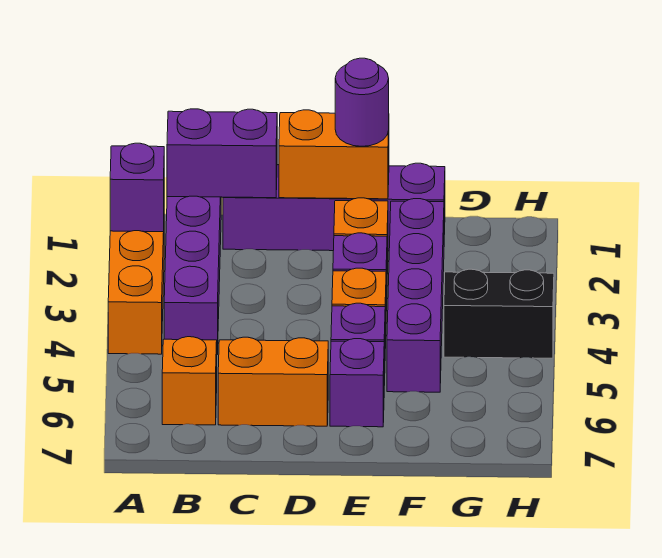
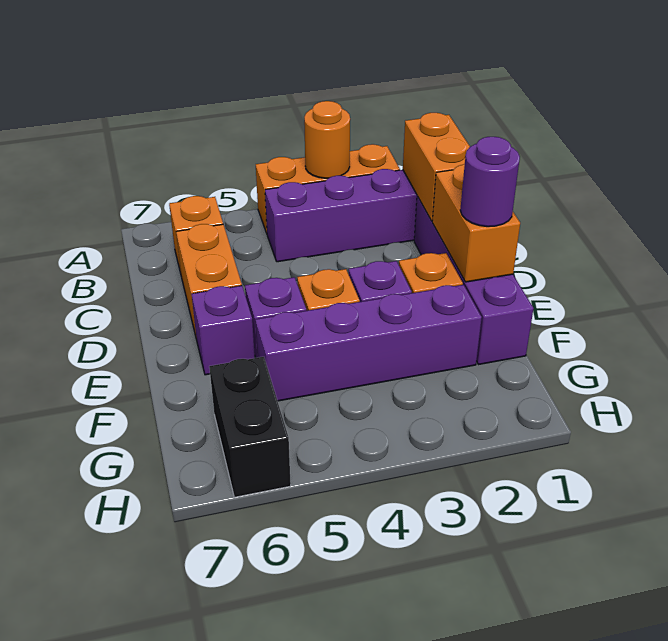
purple brick A2 level 2 -> none
none -> orange round brick A3 level 2
purple brick B1:C1 level 2 -> orange brick B1:C1 level 2
black brick G4:H4 level 1 -> black brick G6:H6 level 1

